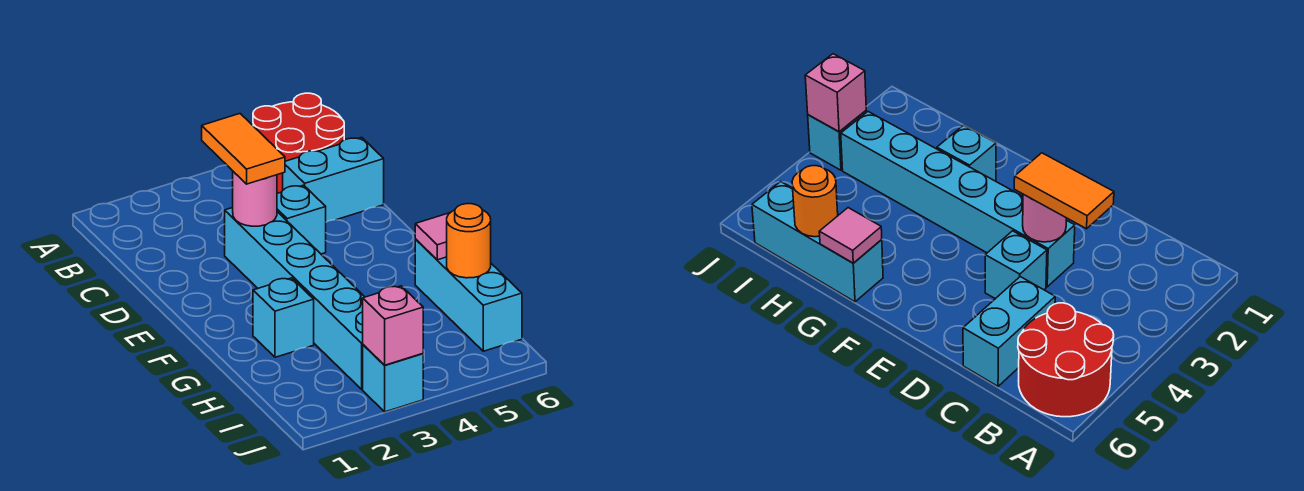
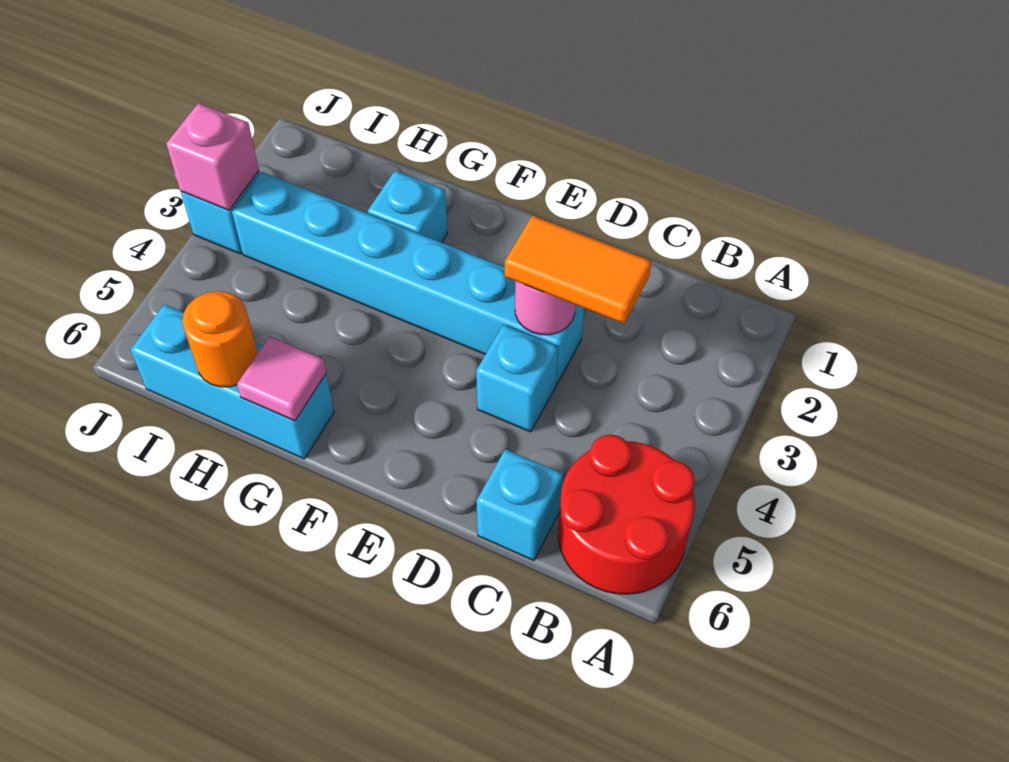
cyan brick C5:C6 level 1 -> cyan brick C6 level 1

